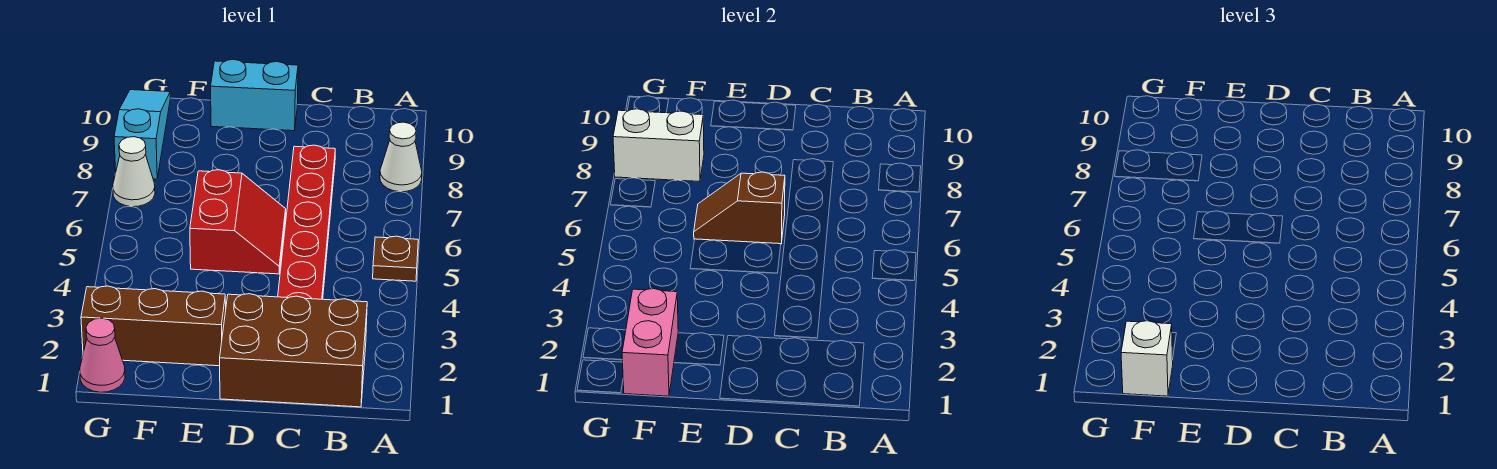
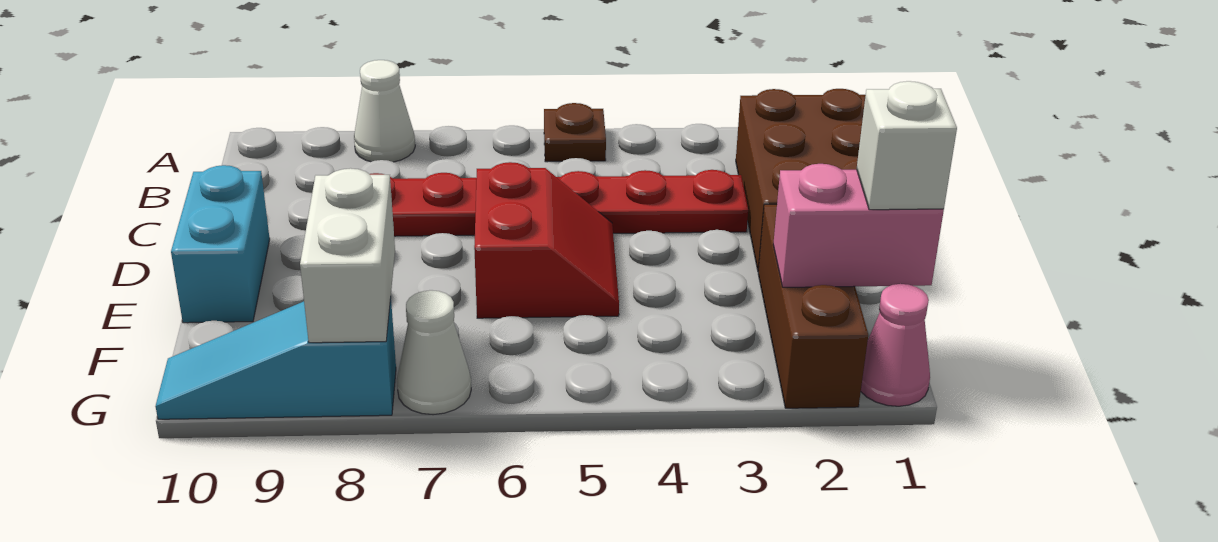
red slope D5:E6 level 1 top E -> red slope D5:E6 level 1 top 6
brown slope D6:E6 level 2 top D -> none

